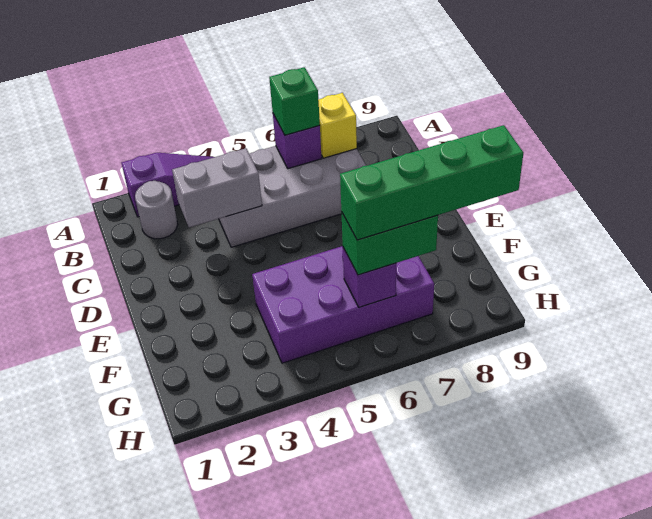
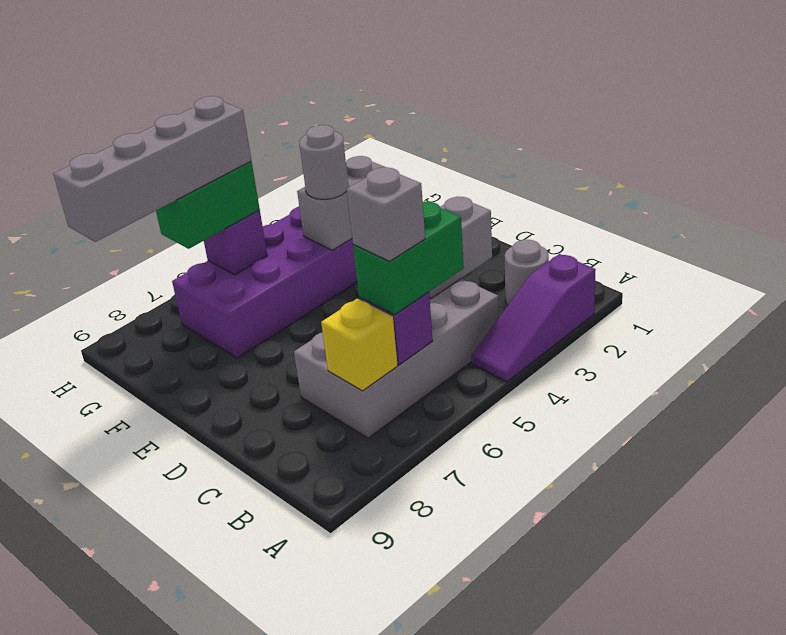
green brick B6 level 3 -> green brick B5:B6 level 3
none -> grey brick B6 level 4
none -> grey brick F3:F4 level 2
none -> grey round brick F4 level 3
green brick G6:G9 level 4 -> grey brick G6:G9 level 4

